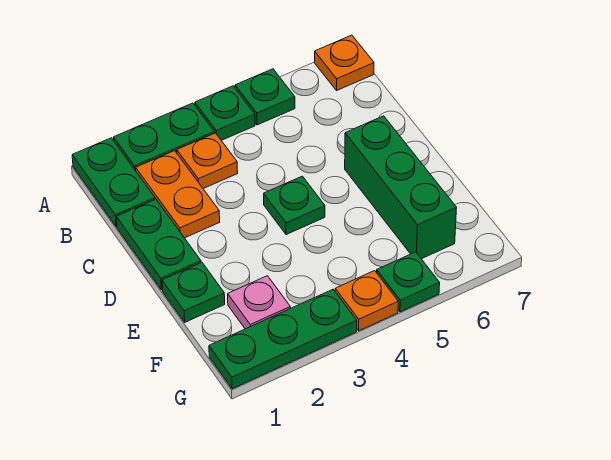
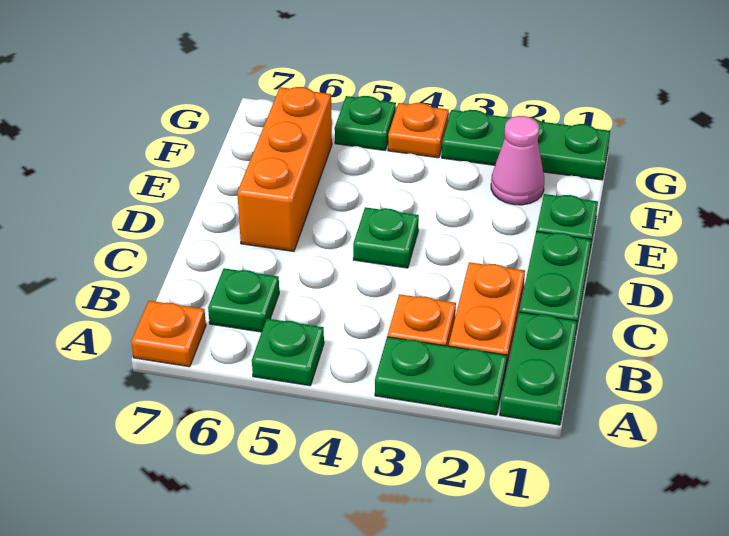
green plate A4 level 1 -> green plate B6 level 1
green brick D6:F6 level 1 -> orange brick D6:F6 level 1
pink plate F2 level 1 -> pink cone F2 level 1

